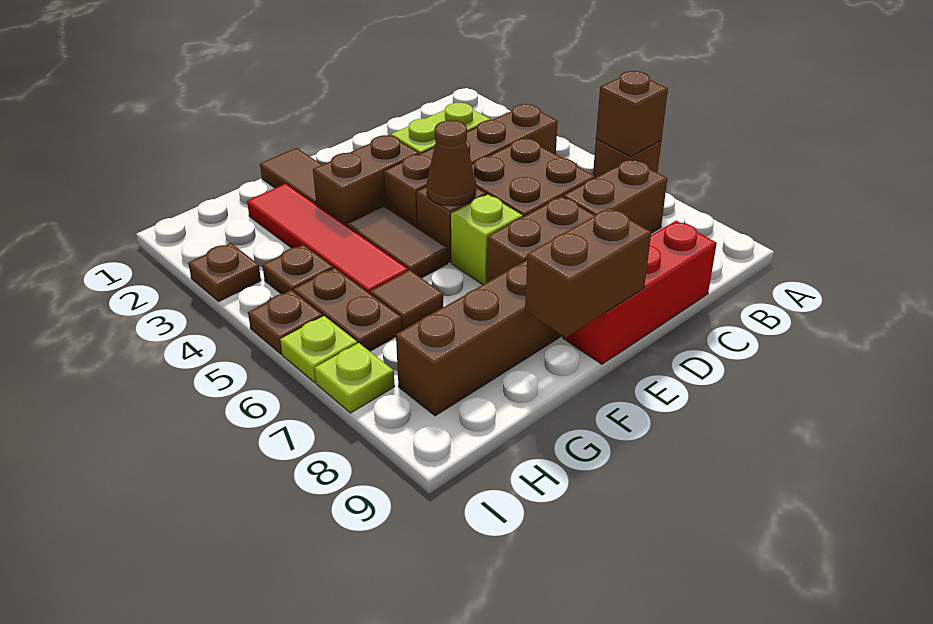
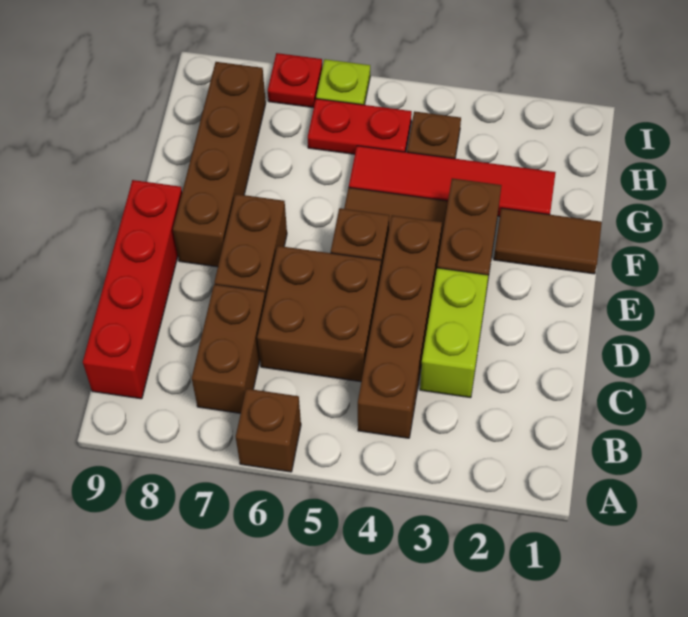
brown brick A6 level 2 -> none
red brick C9:E9 level 1 -> red brick B9:E9 level 1
brown cone E5 level 2 -> none
lime brick E6 level 1 -> none
brown brick E9:F9 level 2 -> none
brown tile G6 level 1 -> none
brown plate H5:H6 level 1 -> red plate H5:H6 level 1
brown plate I3 level 1 -> none
brown plate I5 level 1 -> none
lime plate I7 level 1 -> red plate I7 level 1

